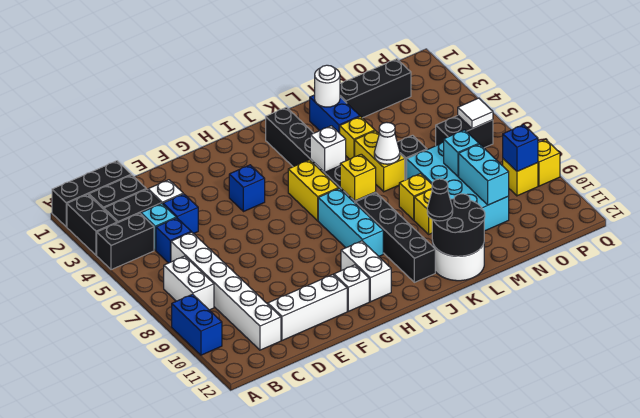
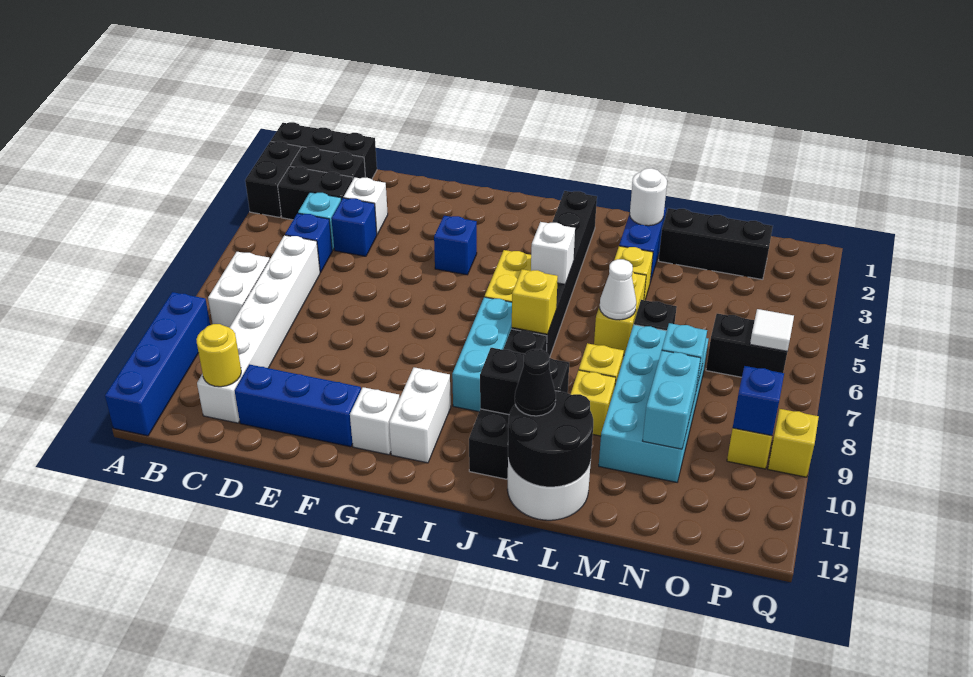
black brick A4:B4 level 1 -> black brick J10:K10 level 2
blue brick A9:A10 level 1 -> blue brick A9:A12 level 1
none -> yellow round brick C11 level 2
white brick D11:F11 level 1 -> blue brick D11:F11 level 1

